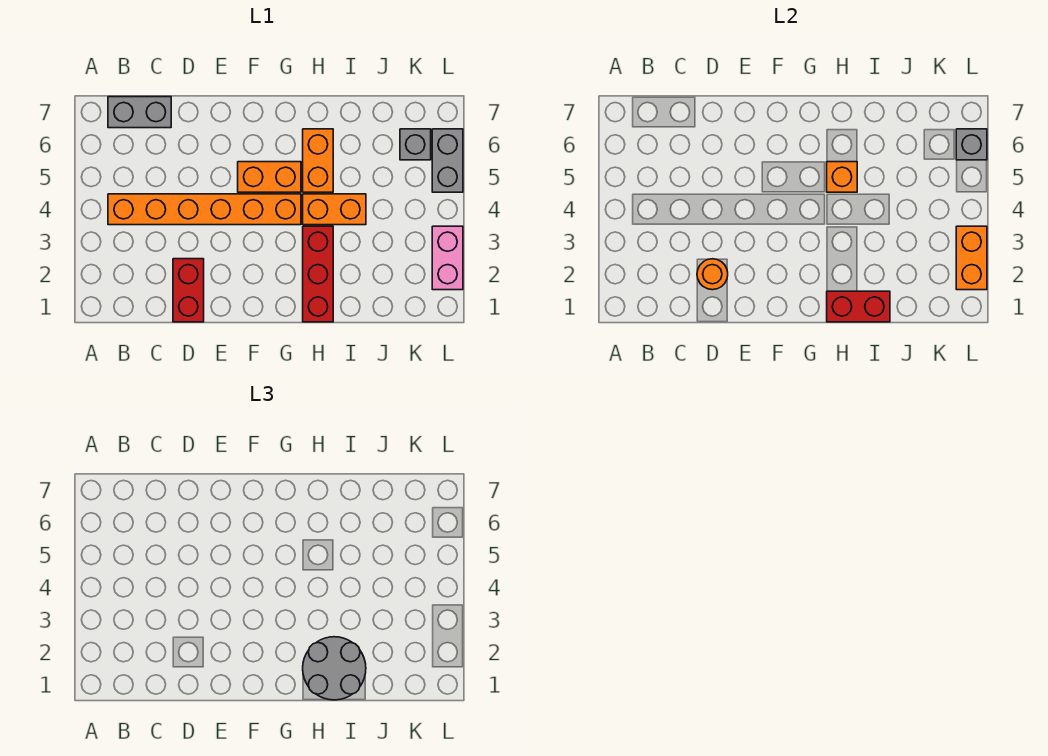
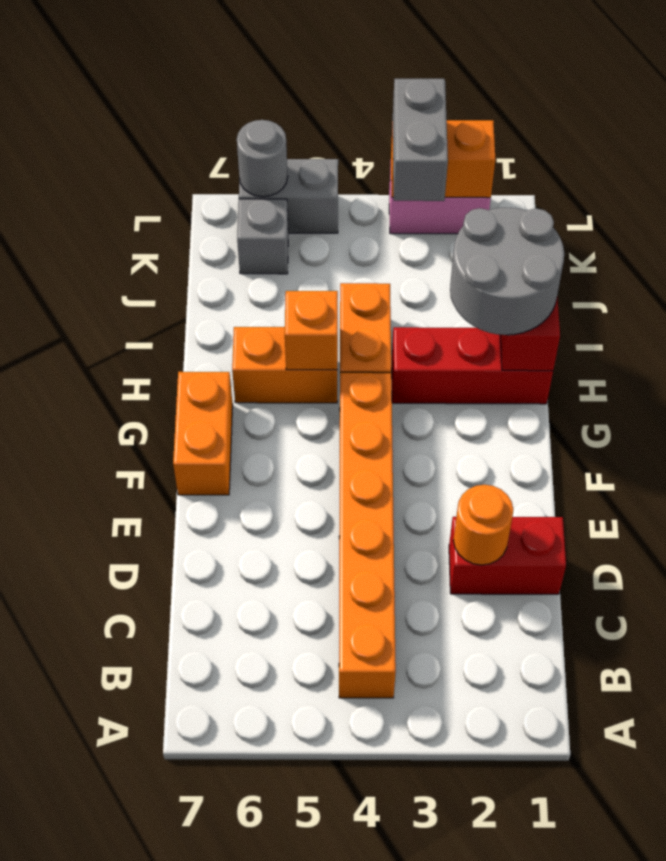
grey brick B7:C7 level 1 -> grey brick K3:L3 level 3
orange brick F5:G5 level 1 -> orange brick F7:G7 level 1
grey brick L6 level 2 -> grey round brick L6 level 2

